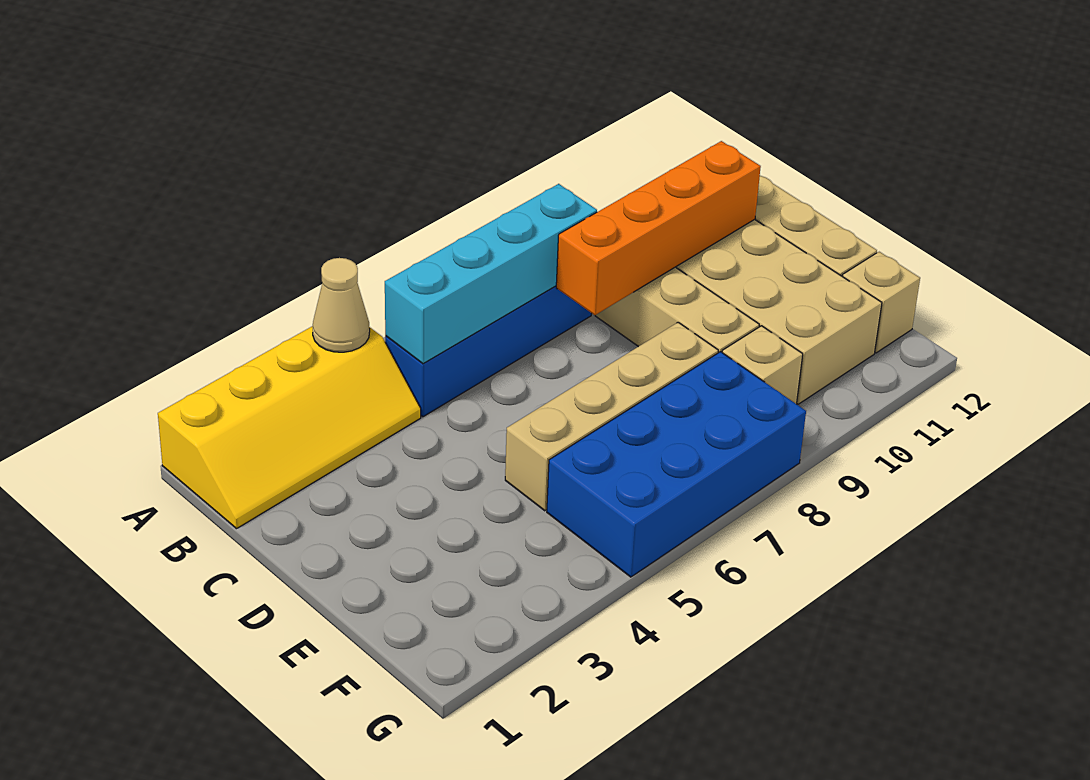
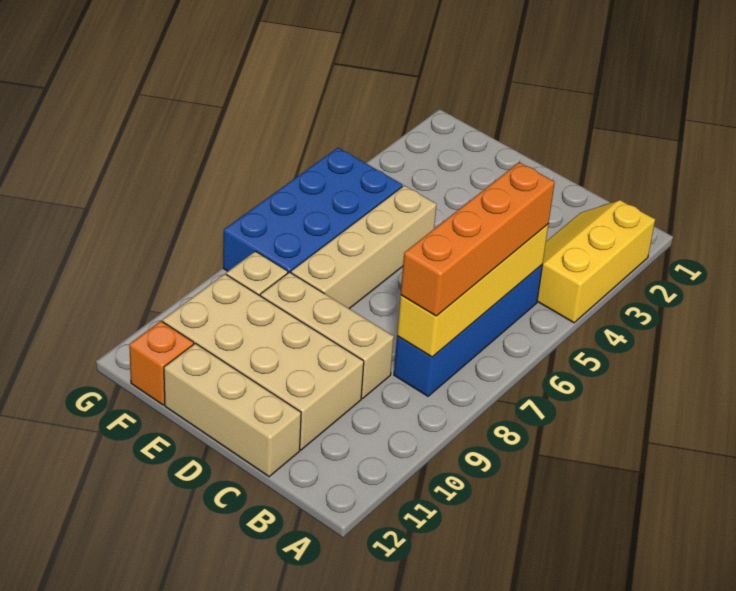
yellow slope A1:B4 level 1 top A -> yellow slope A2:B4 level 1 top A
tan cone A4 level 2 -> none
cyan brick B5:B8 level 2 -> yellow brick B5:B8 level 2
orange brick C8:C11 level 2 -> orange brick B5:B8 level 3
tan brick F12 level 1 -> orange brick F12 level 1

